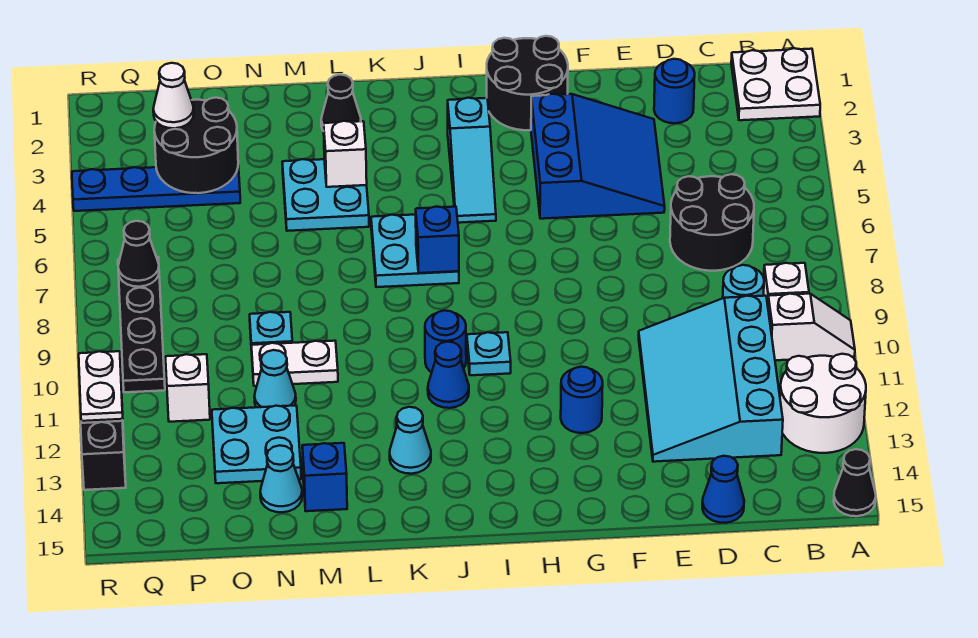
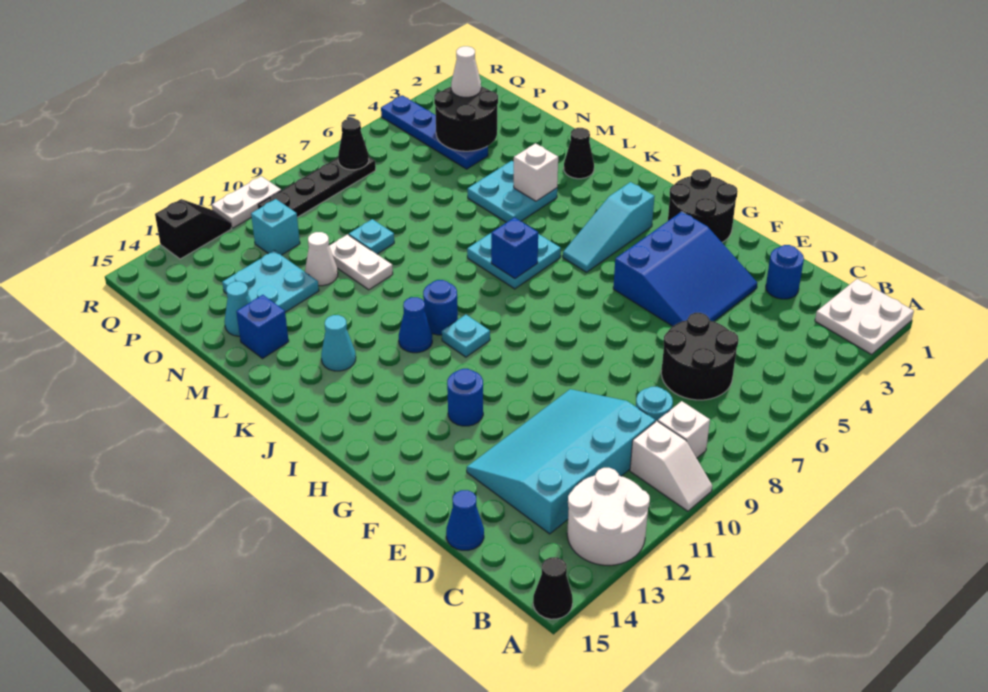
cyan cone N11 level 1 -> white cone N11 level 1
white brick P11 level 1 -> cyan brick P11 level 1

